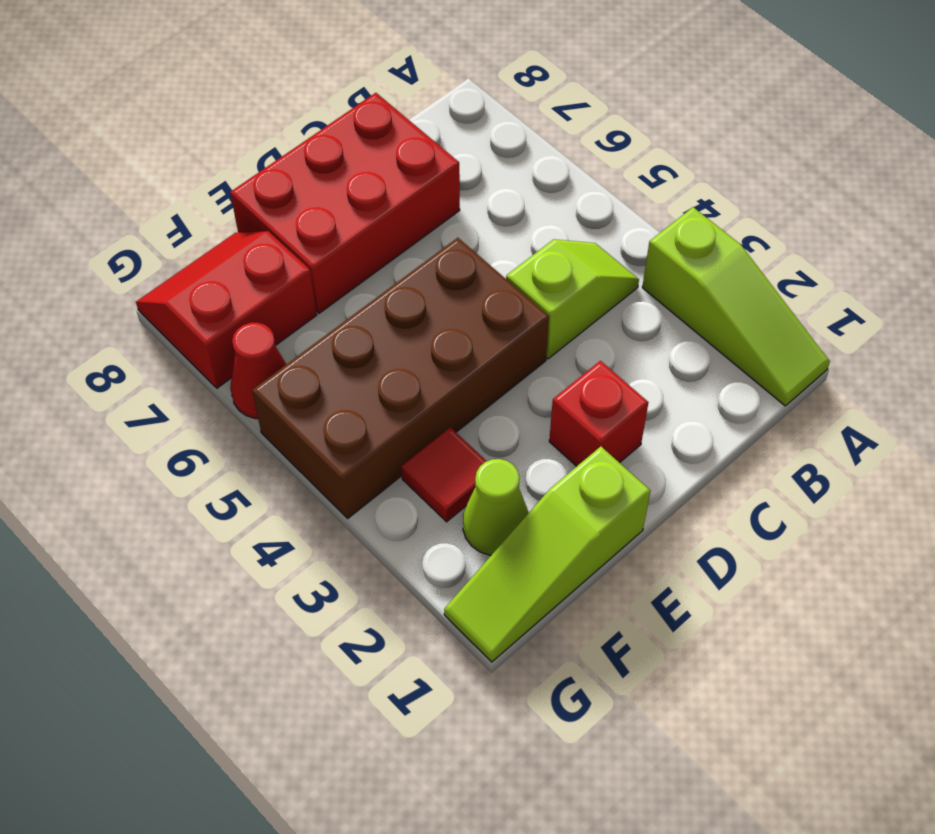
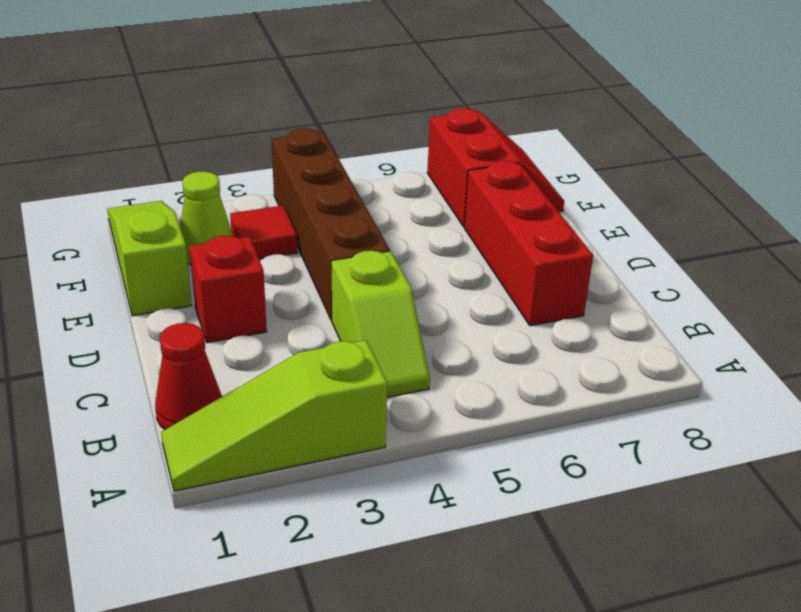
red brick C7:E8 level 1 -> red brick C7:E7 level 1
brown brick D4:G5 level 1 -> brown brick D4:G4 level 1
red cone G6 level 1 -> red cone B1 level 1

